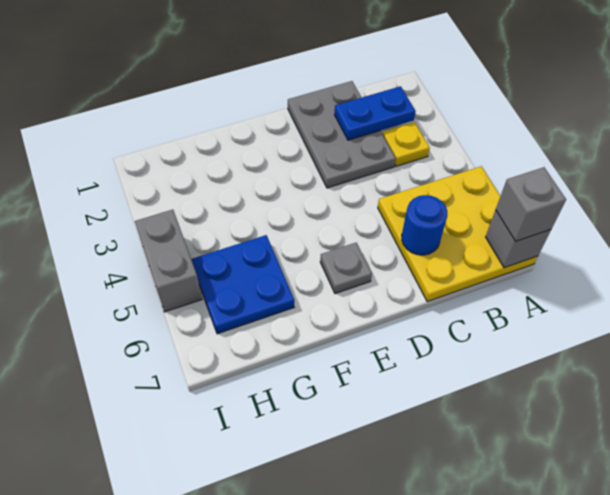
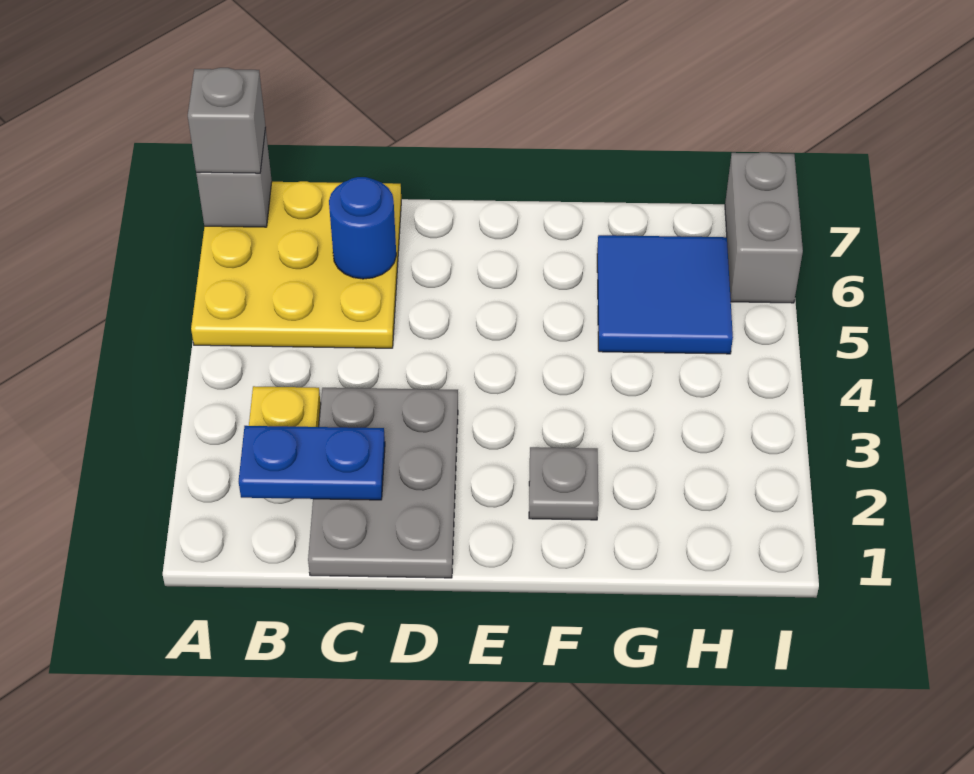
grey plate E6 level 1 -> grey plate F2 level 1
blue plate G5:H6 level 1 -> blue tile G5:H6 level 1
grey brick I4:I5 level 1 -> grey brick I6:I7 level 1

